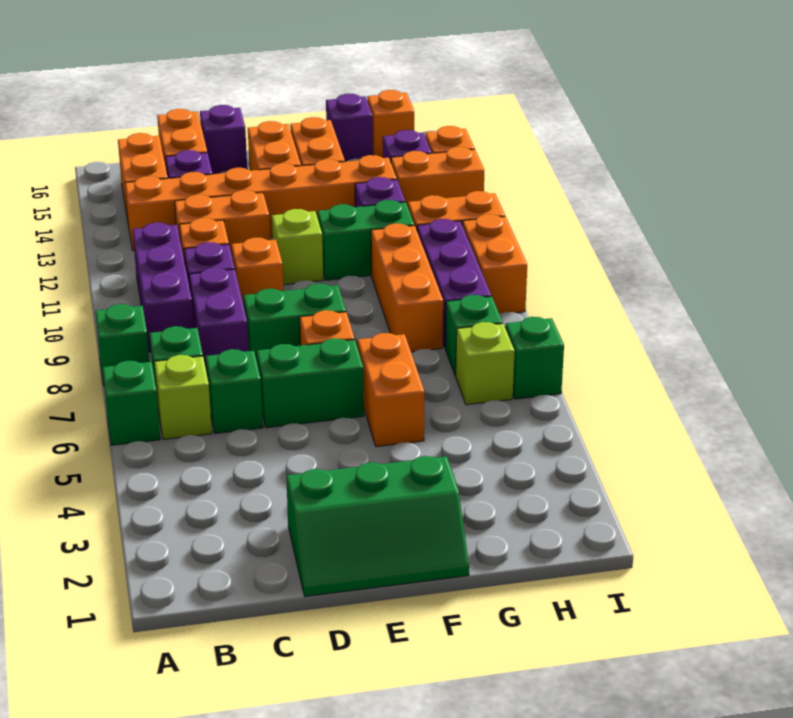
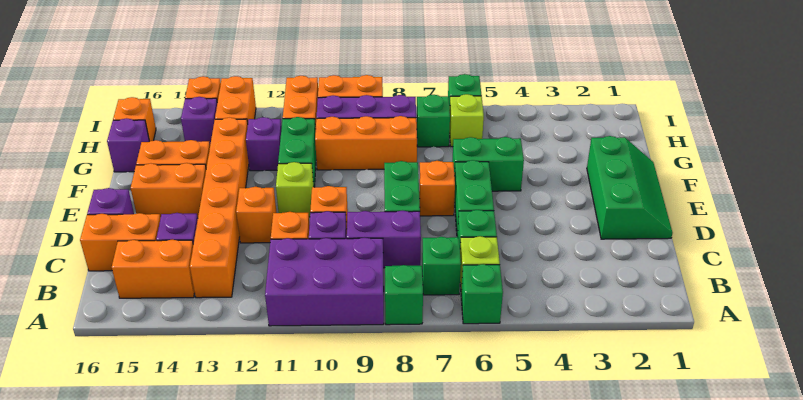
purple brick B9:B11 level 1 -> purple brick A9:B11 level 1
orange brick C12:D12 level 1 -> orange brick D12 level 1
orange brick F5:F6 level 1 -> green brick F5:F6 level 1

